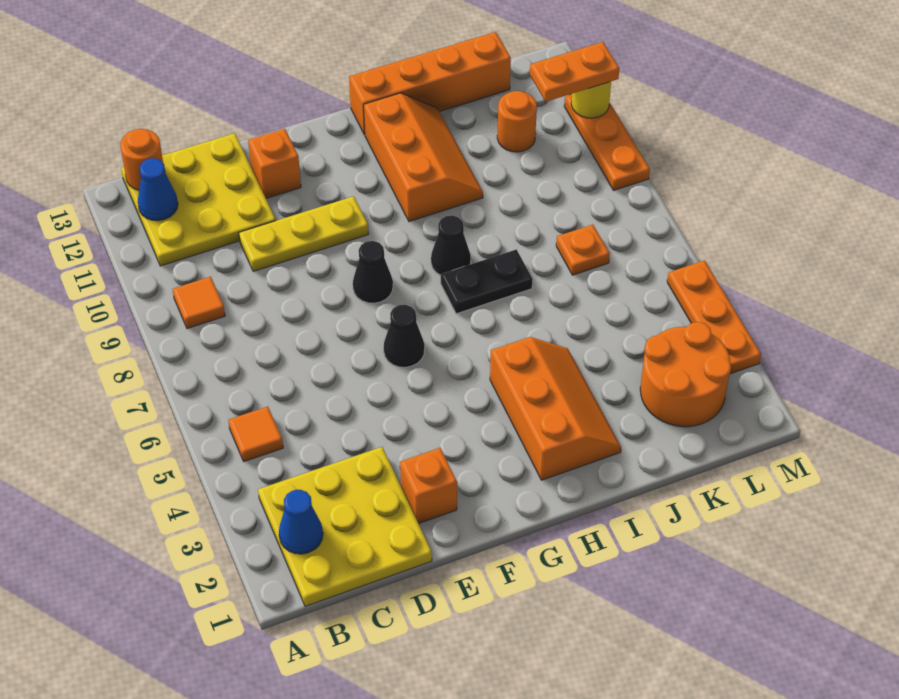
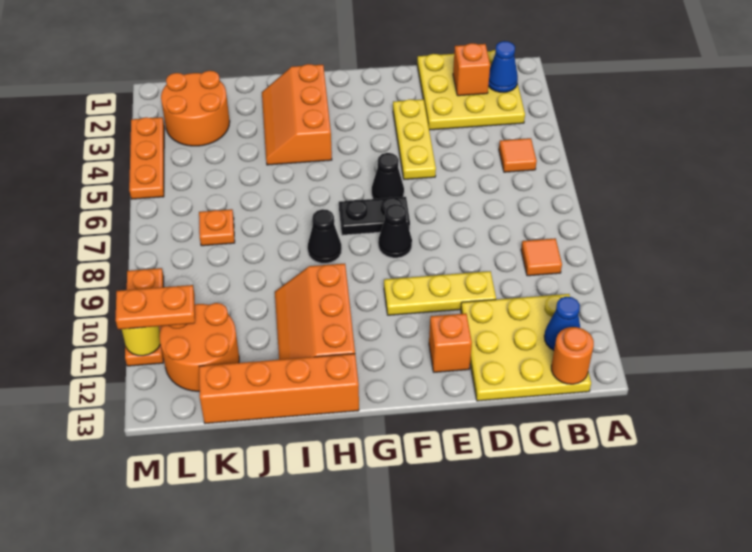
orange brick E2 level 1 -> orange brick C2 level 2
none -> yellow plate E3:E5 level 1
black plate H7:I7 level 1 -> black plate F7:G7 level 1
orange round brick K11 level 1 -> orange round brick K11:L12 level 1

